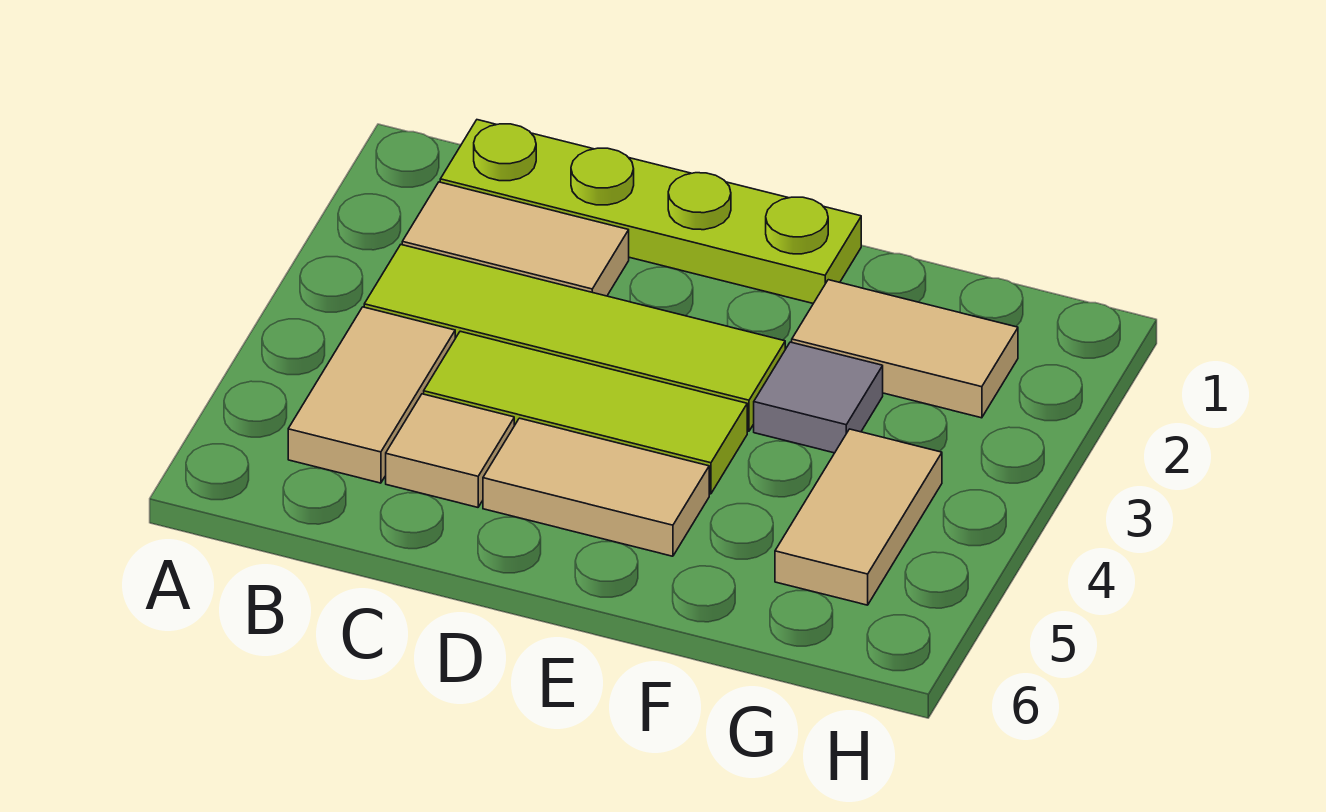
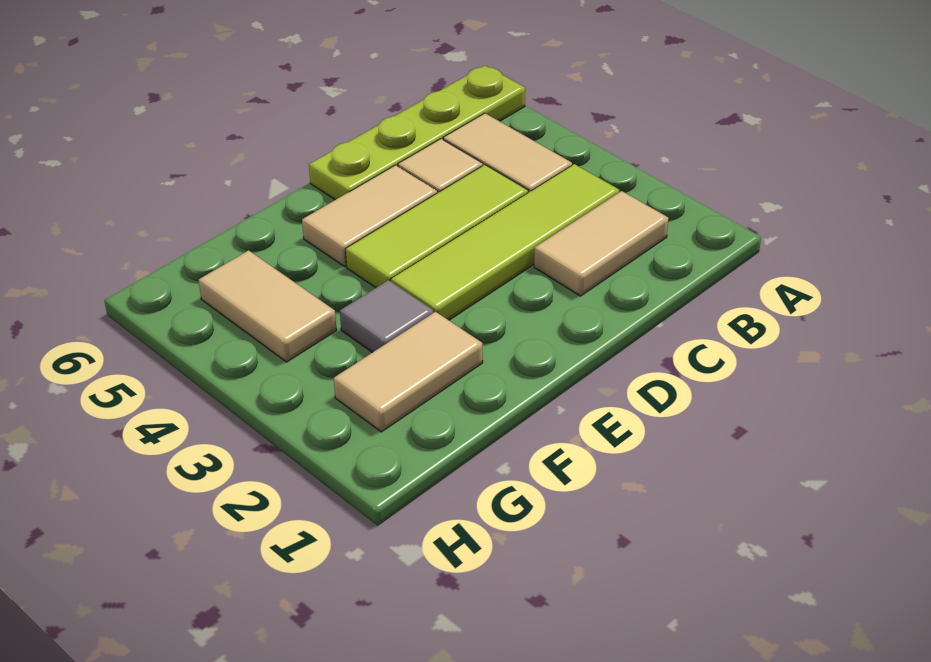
lime plate B1:E1 level 1 -> lime plate A6:D6 level 1

